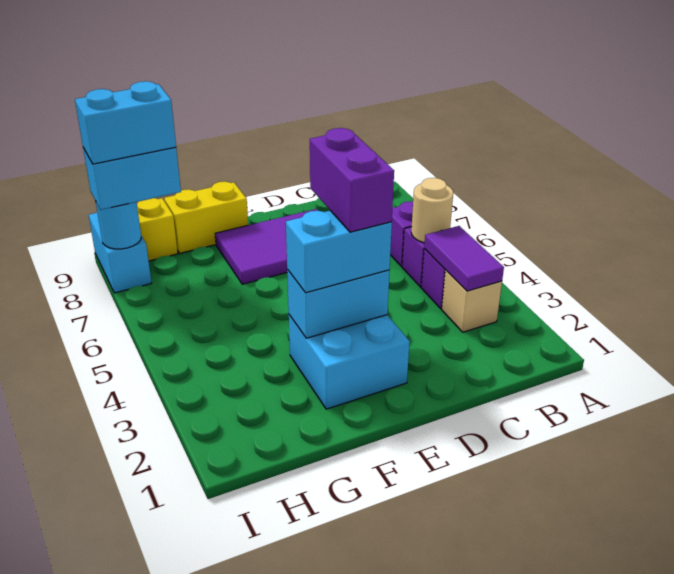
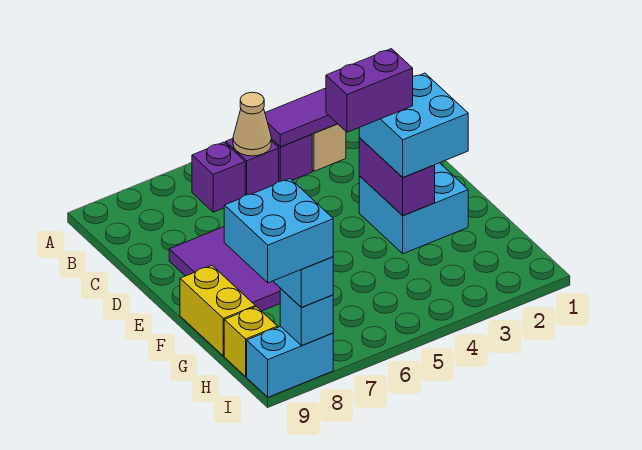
tan round brick B5 level 2 -> tan cone B5 level 2
cyan brick E3:F3 level 2 -> purple brick E3:F3 level 2
cyan brick E3:F3 level 3 -> cyan brick E2:F3 level 3
cyan brick H8:I8 level 4 -> cyan brick H8:I9 level 4
cyan round brick I8 level 2 -> cyan brick I8 level 2

